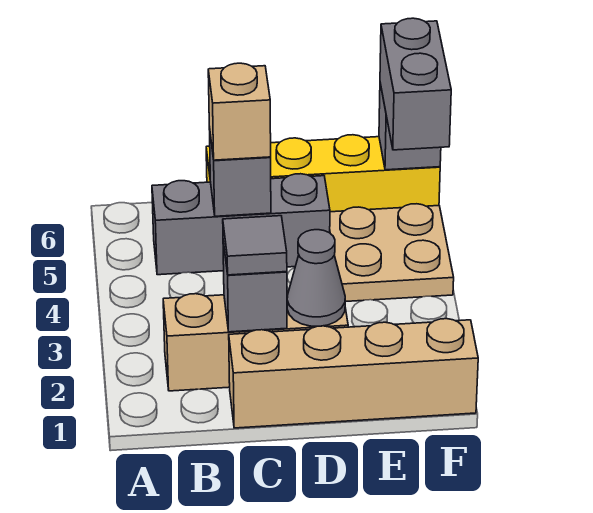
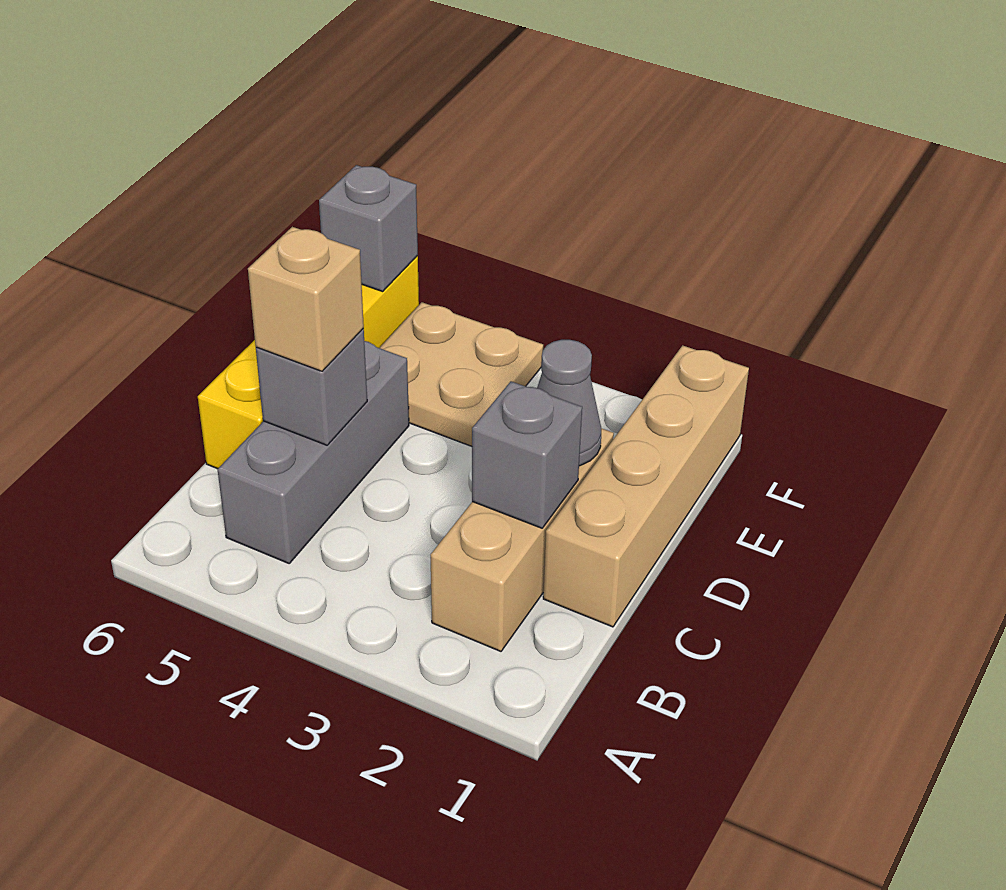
grey tile C2 level 3 -> none
grey brick F5:F6 level 3 -> none

